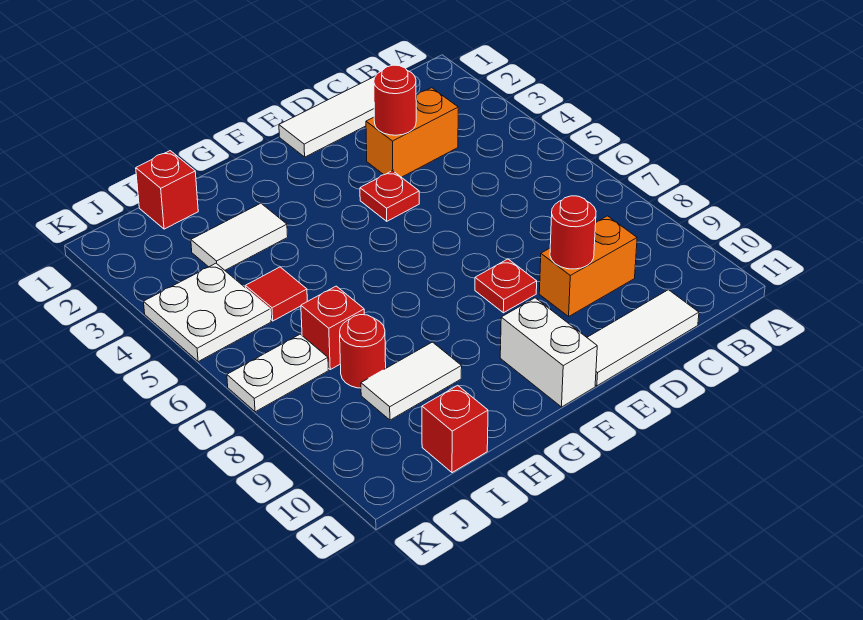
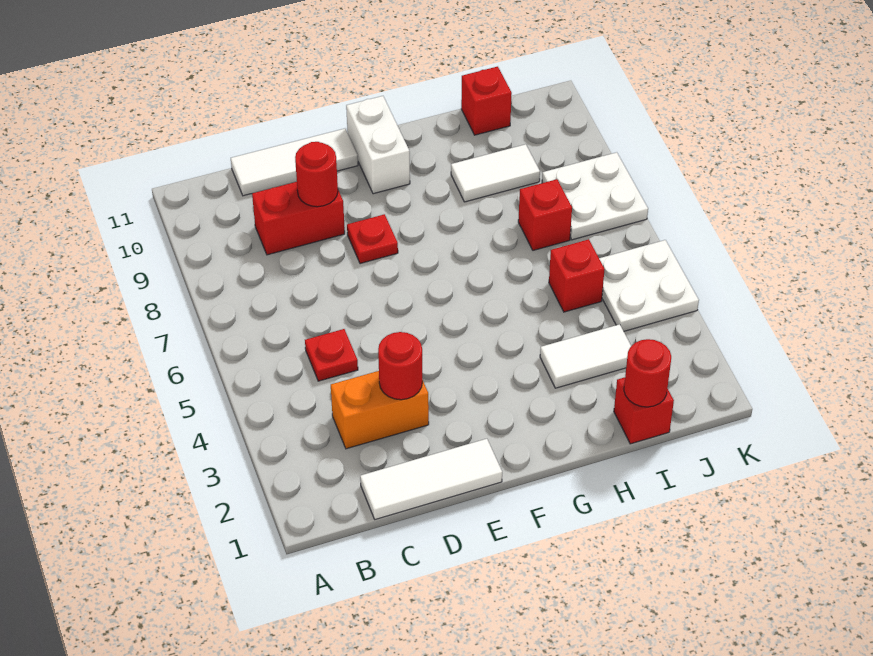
orange brick C9:D9 level 1 -> red brick C9:D9 level 1
red plate E4 level 1 -> red plate C5 level 1
red tile I5 level 1 -> red brick I5 level 1
red round brick I8 level 1 -> red round brick I1 level 2
white plate J7:K7 level 1 -> white plate J7:K8 level 1

